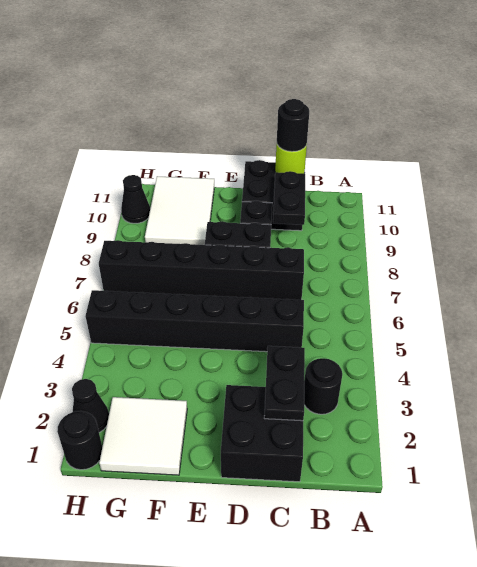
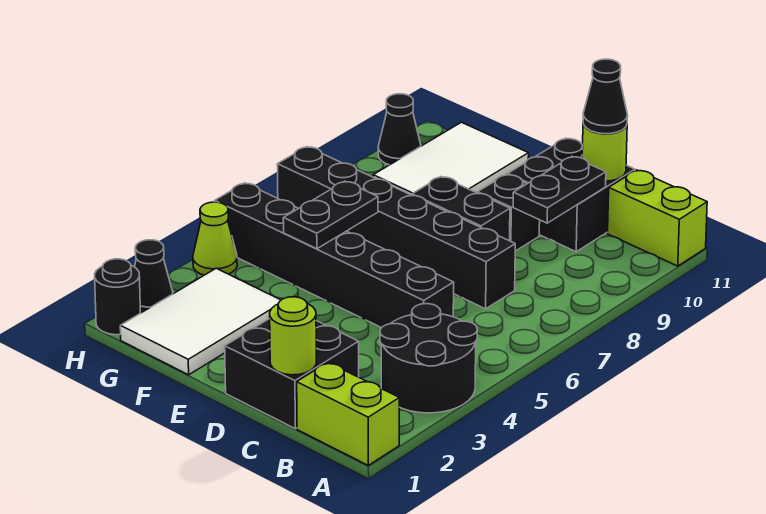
none -> lime brick A1:B1 level 1
none -> lime brick A11:B11 level 1
black round brick B3 level 1 -> black round brick A3:B4 level 1
none -> lime round brick C1 level 2
black plate C2:C3 level 2 -> black plate F5:F6 level 2
black round brick C11 level 3 -> black cone C11 level 3
white tile F1:G2 level 1 -> white tile F1:G3 level 1
none -> lime cone H4 level 1

